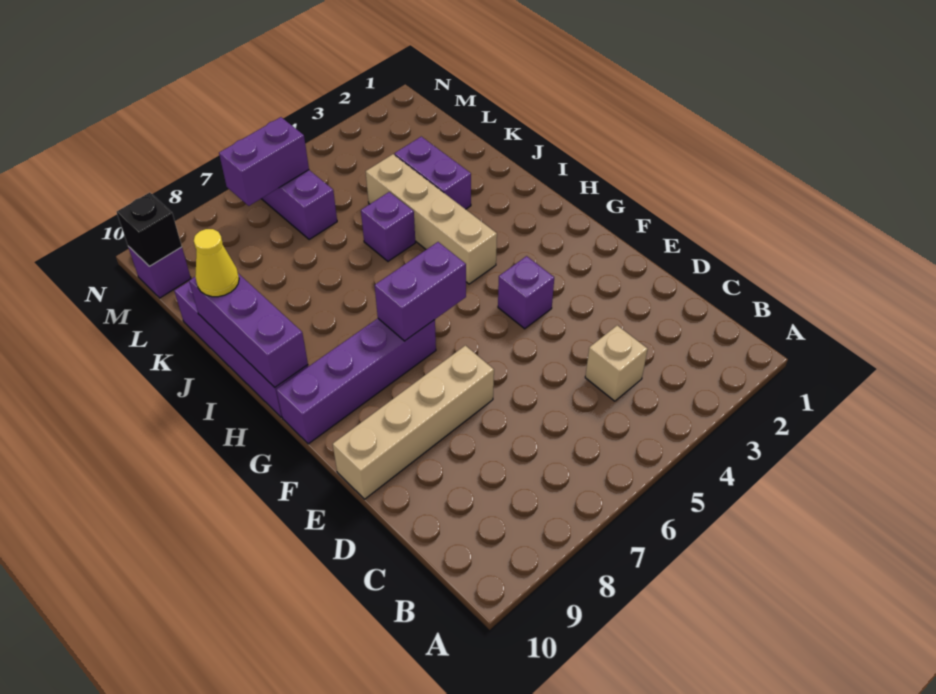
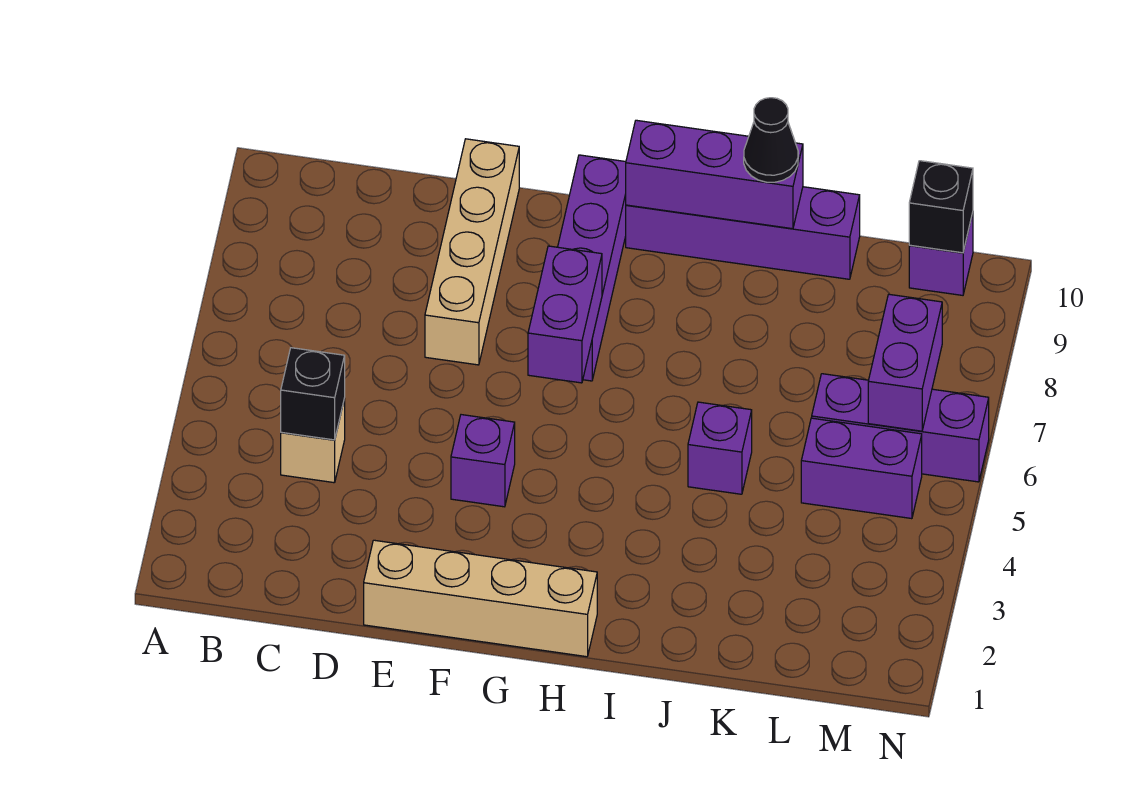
none -> black brick C4 level 2
tan brick H4:K4 level 1 -> tan brick E1:H1 level 1
purple brick J3:K3 level 1 -> purple brick L5:M5 level 1
yellow cone J10 level 3 -> black cone J10 level 3

